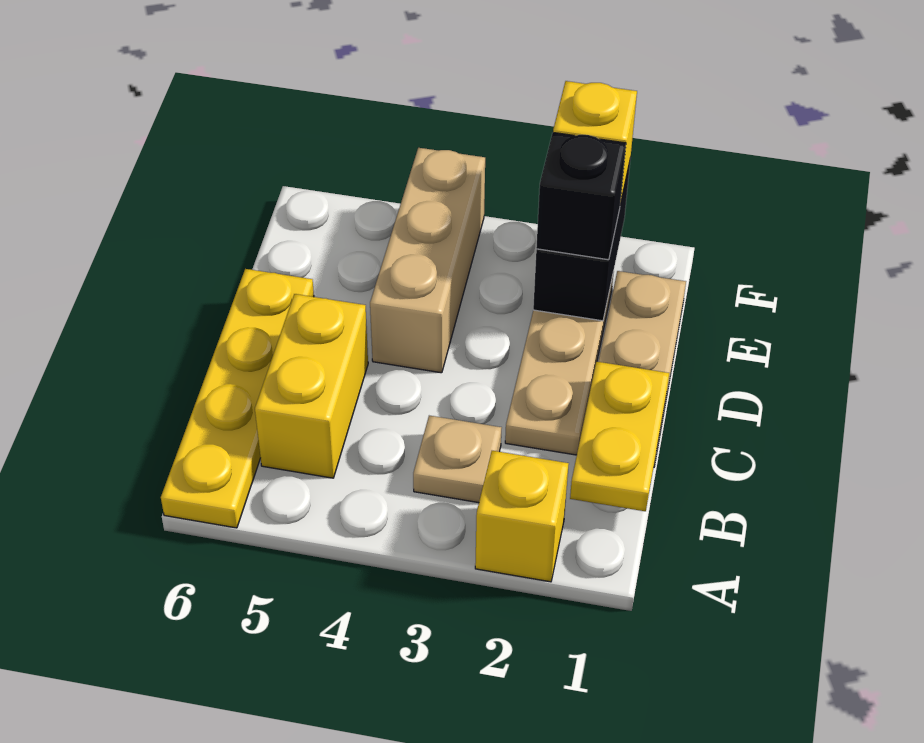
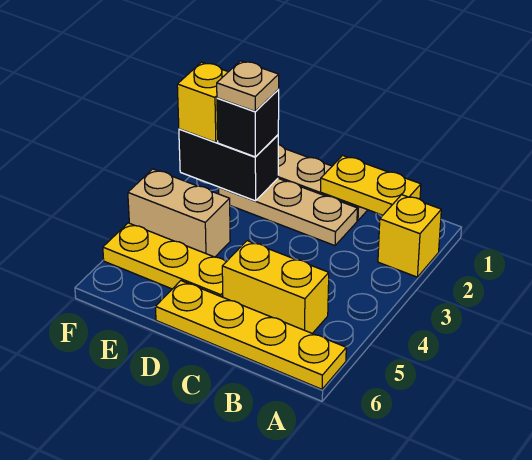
tan plate B3 level 1 -> tan plate E2 level 4
tan brick D4:F4 level 1 -> tan brick E4:F4 level 1
none -> yellow plate D5:F5 level 1

